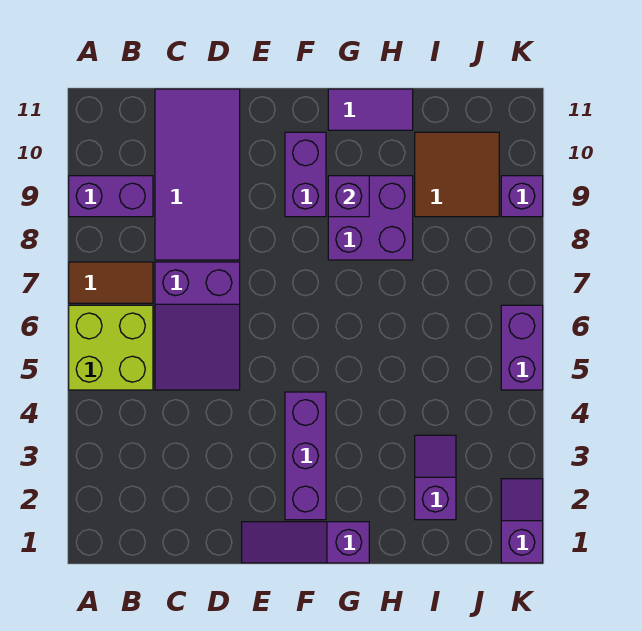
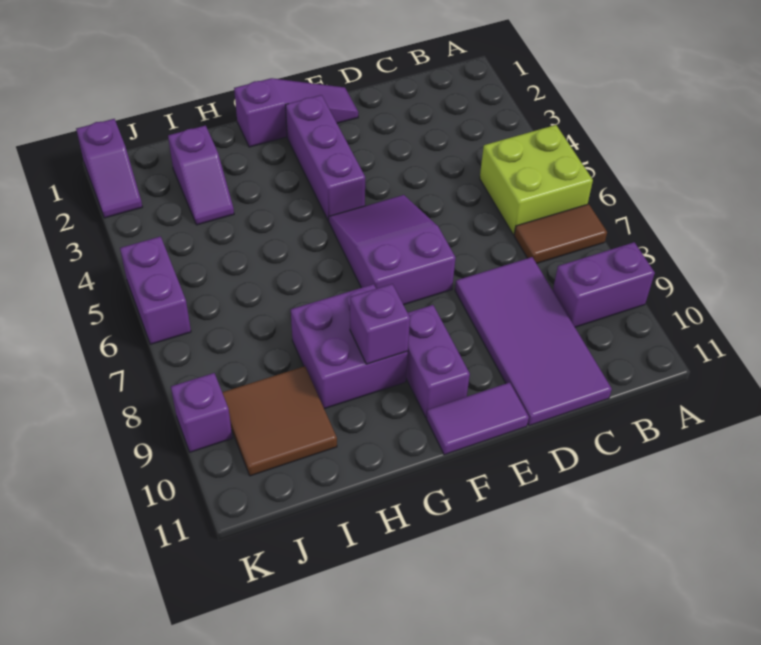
purple slope C5:D7 level 1 top 7 -> purple slope E5:F7 level 1 top 7
purple tile G11:H11 level 1 -> purple tile E11:F11 level 1

